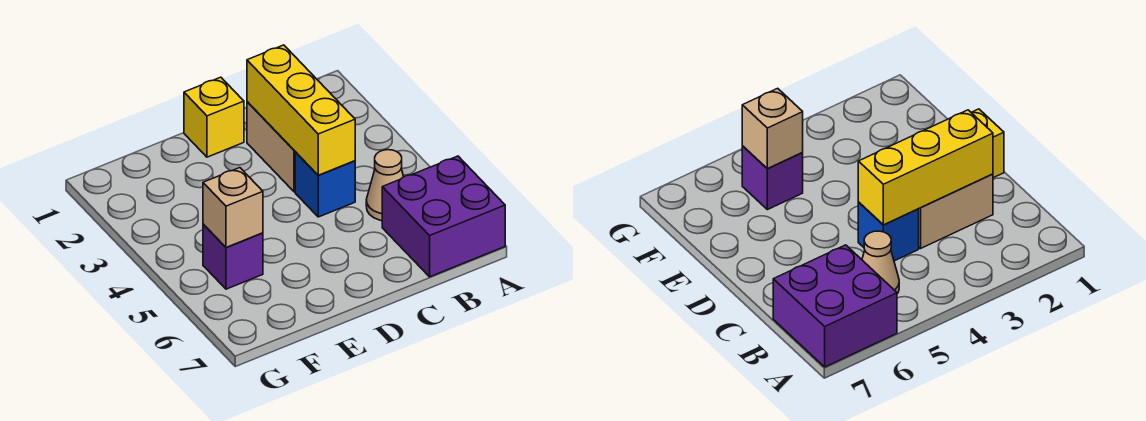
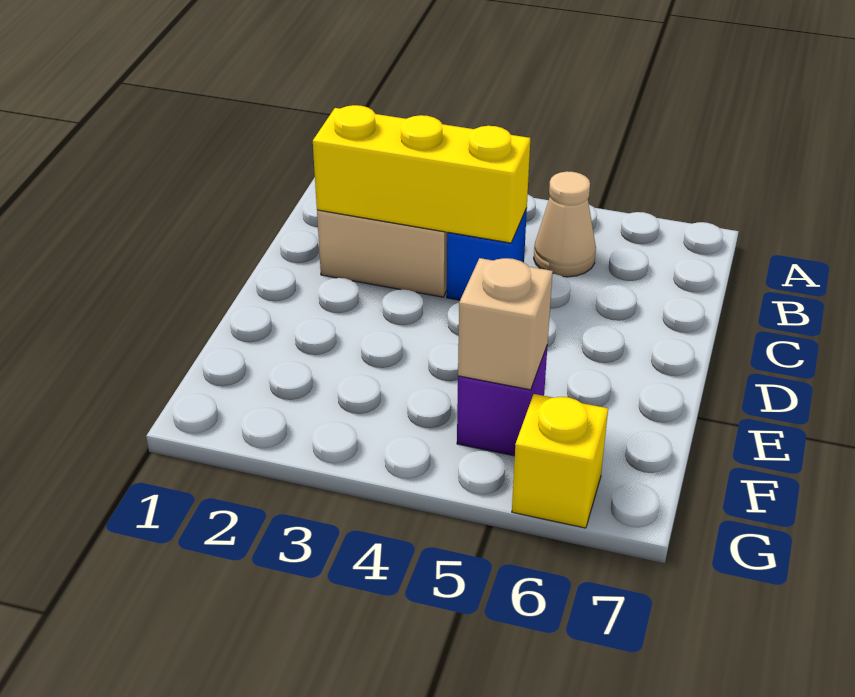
purple brick A6:B7 level 1 -> none
yellow brick D1 level 1 -> yellow brick G6 level 1

